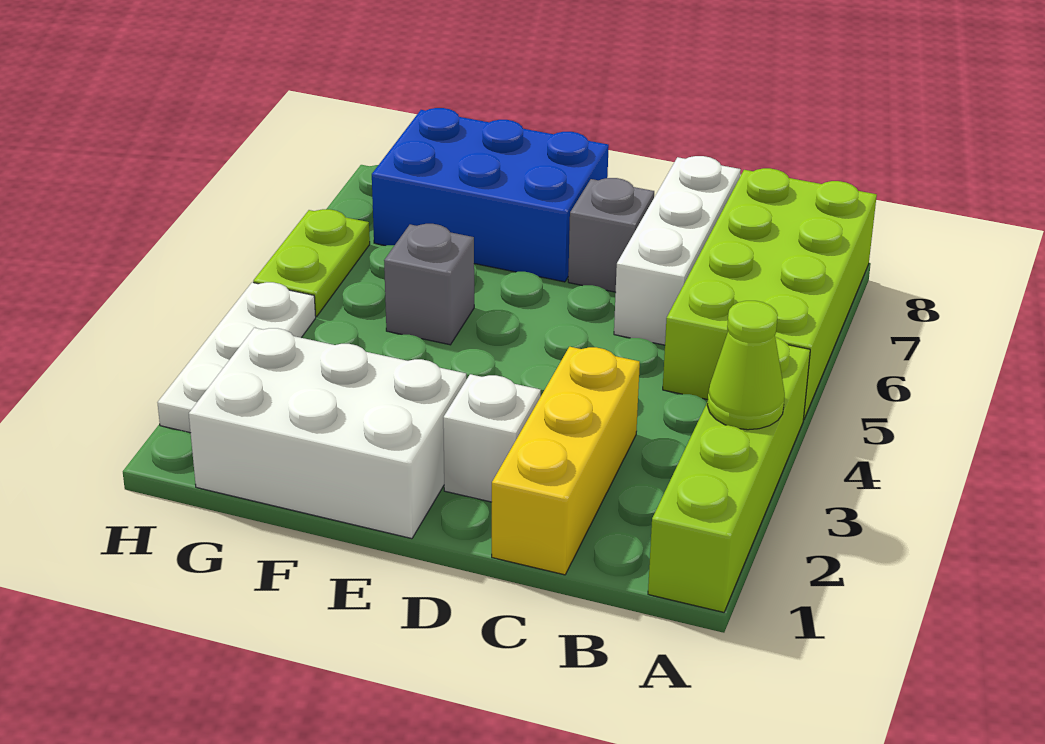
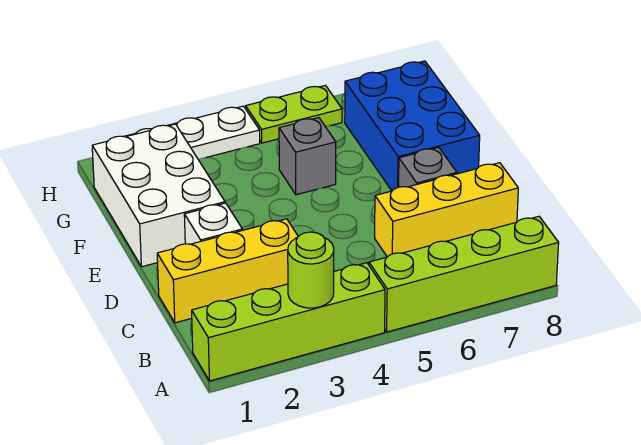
lime cone A3 level 2 -> lime round brick A3 level 2
lime brick A5:B8 level 1 -> lime brick A5:A8 level 1
white brick C6:C8 level 1 -> yellow brick C6:C8 level 1

